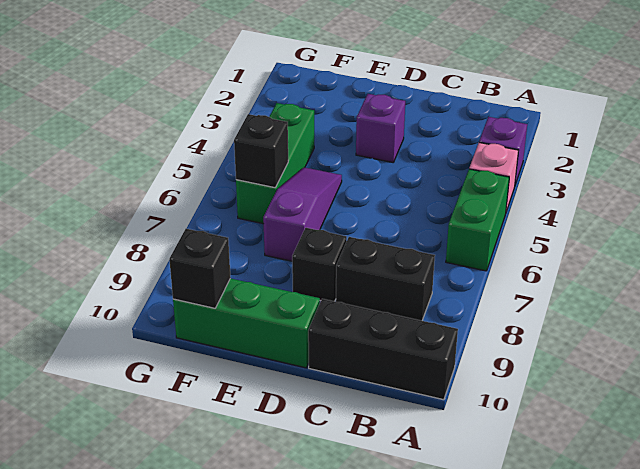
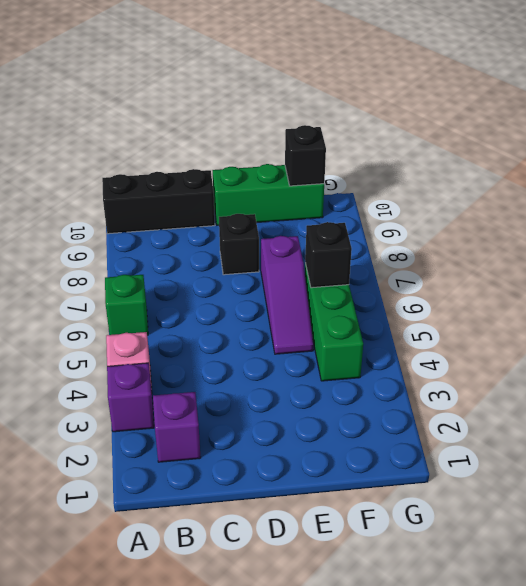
green brick A5:A6 level 1 -> green brick A6 level 1
black brick B8:C8 level 1 -> none
purple brick D3 level 1 -> purple brick B2 level 1

